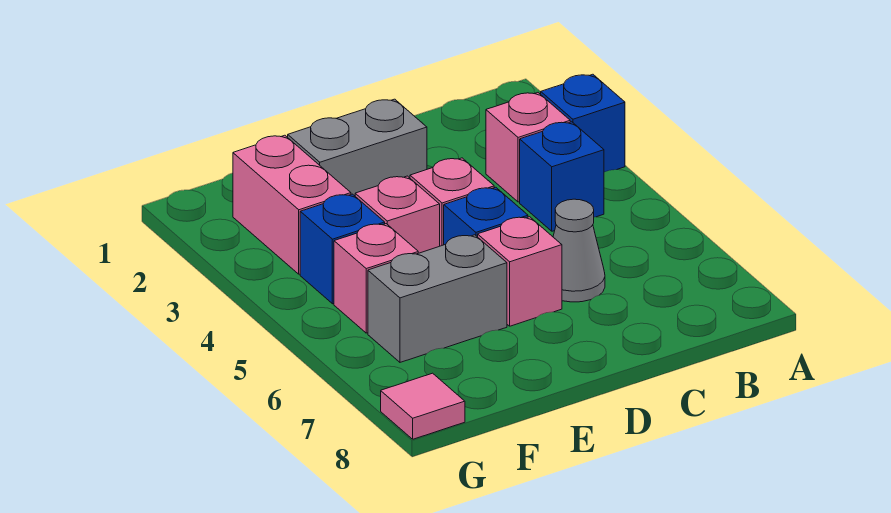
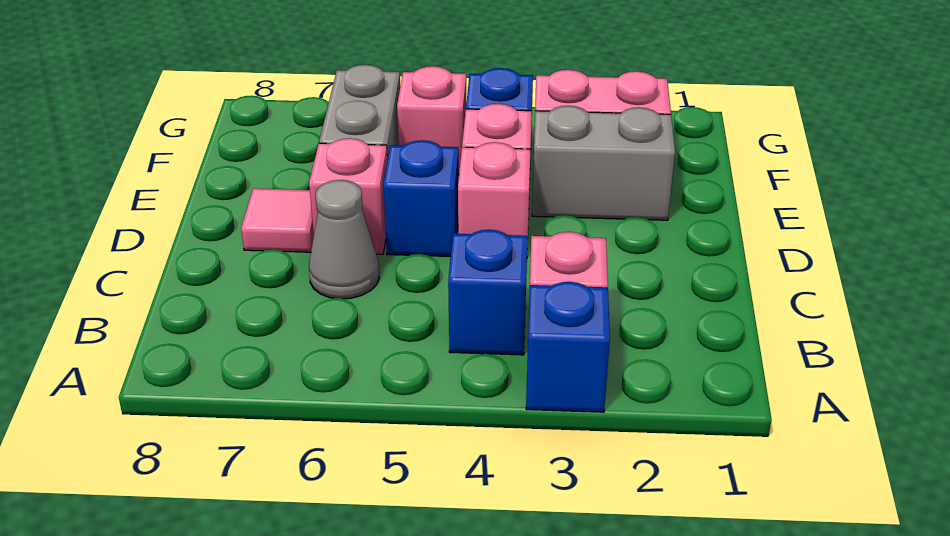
grey brick D2:E2 level 1 -> grey brick E2:E3 level 1
pink tile G8 level 1 -> pink tile D7 level 1

